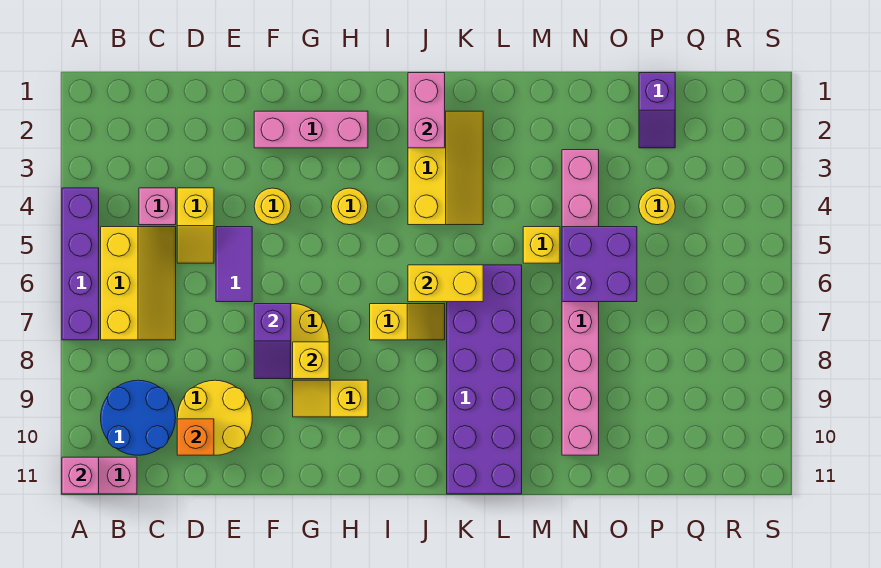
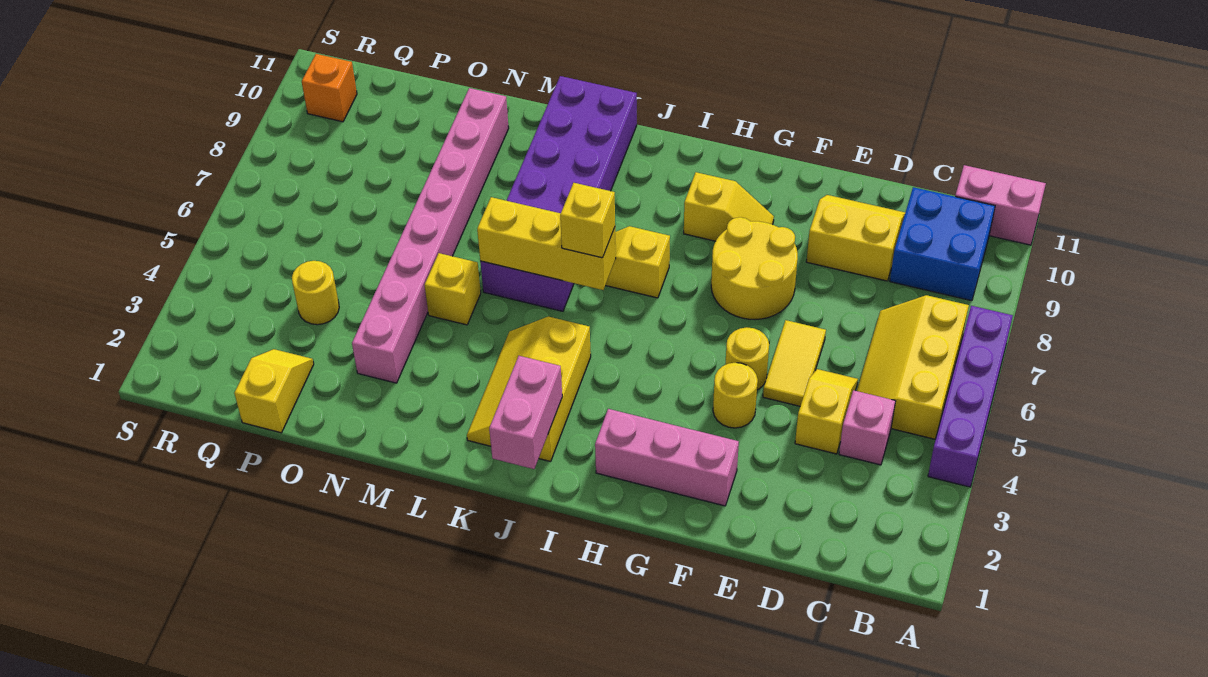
pink brick A11 level 2 -> none
blue round brick B9:C10 level 1 -> blue brick B9:C10 level 1
yellow round brick D9:E10 level 1 -> yellow slope D9:E10 level 1 top 9
orange brick D10 level 2 -> orange brick R10 level 1
purple tile E5:E6 level 1 -> yellow tile E5:E6 level 1
purple slope F7:F8 level 2 top 7 -> none
yellow brick G8 level 2 -> yellow brick J6 level 3
yellow round brick H4 level 1 -> yellow round brick F5 level 1
yellow brick J6:K6 level 2 -> yellow brick J6:L6 level 2
purple brick N5:O6 level 2 -> none
purple slope P1:P2 level 1 top 1 -> yellow slope P1:P2 level 1 top 1

